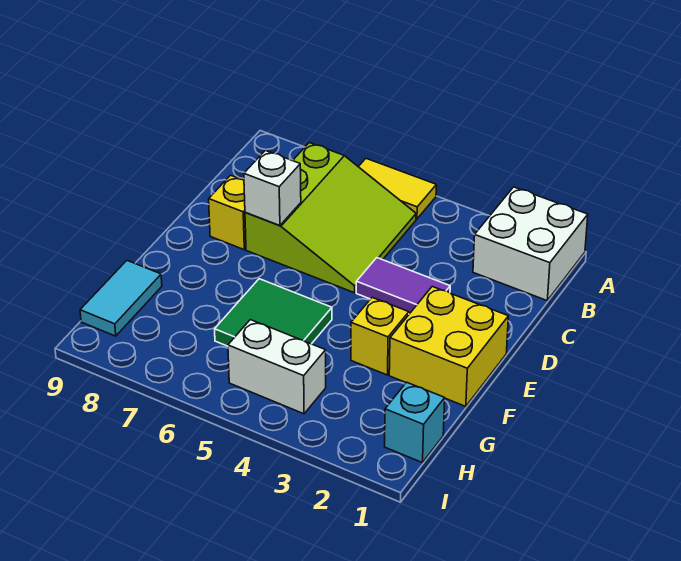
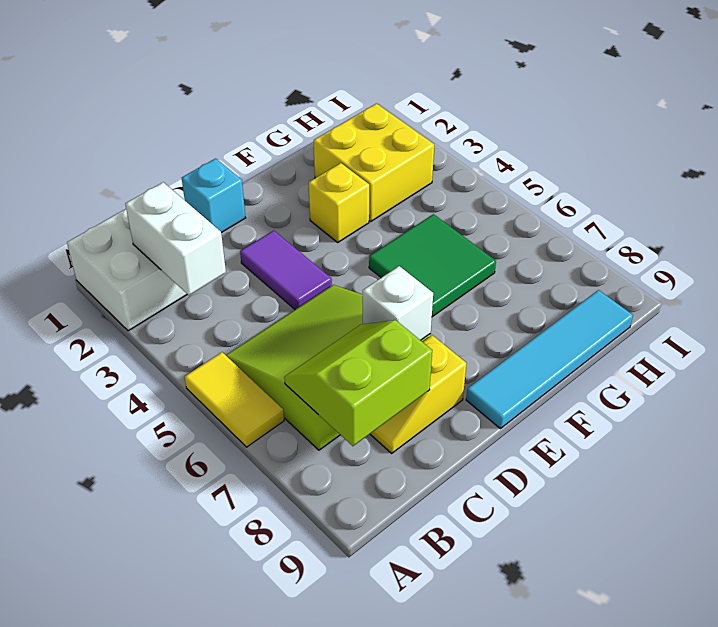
none -> lime slope B7:C8 level 2 top 8
yellow brick E1:F2 level 1 -> yellow brick G2:H3 level 1
cyan tile G9:H9 level 1 -> cyan tile E9:H9 level 1
cyan brick H1 level 1 -> cyan brick D1 level 1
white brick H4:H5 level 1 -> white brick B2:B3 level 2

